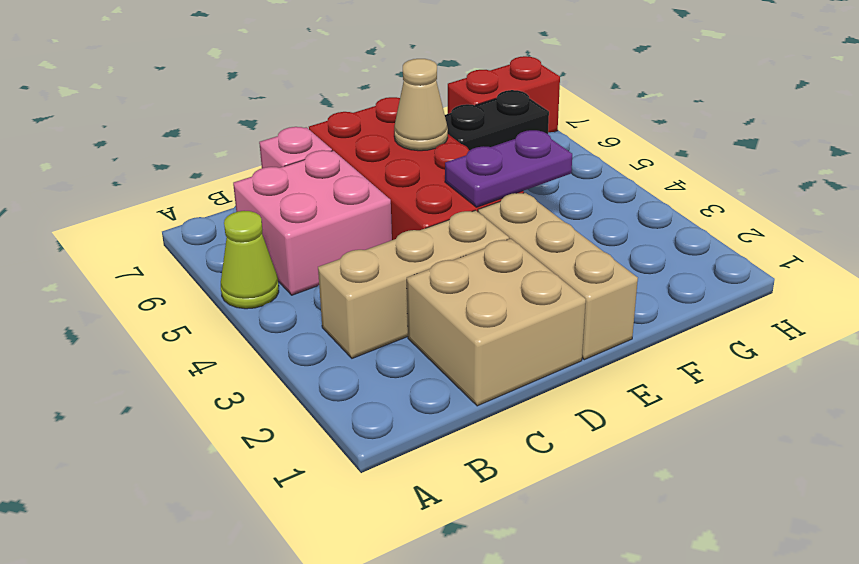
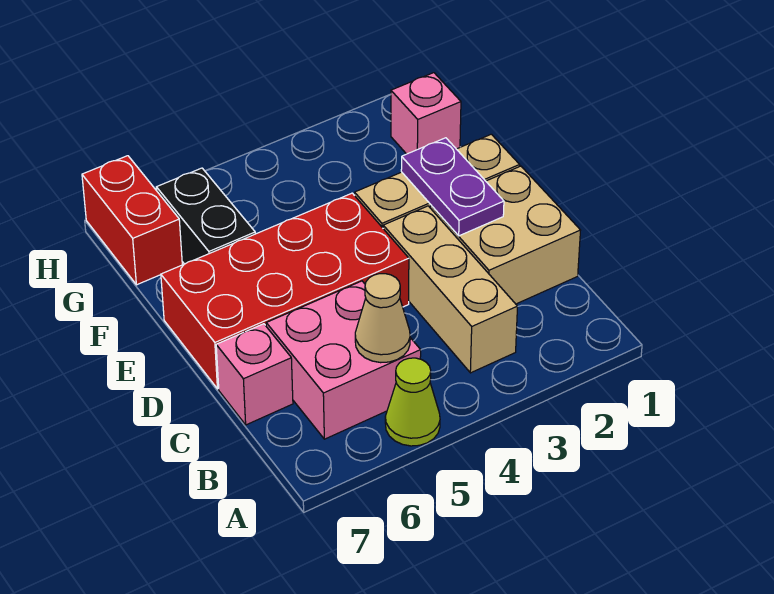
purple plate E4:F4 level 2 -> purple plate D2:E2 level 2
tan cone E6 level 2 -> tan cone B5 level 2
none -> pink brick G1 level 1

